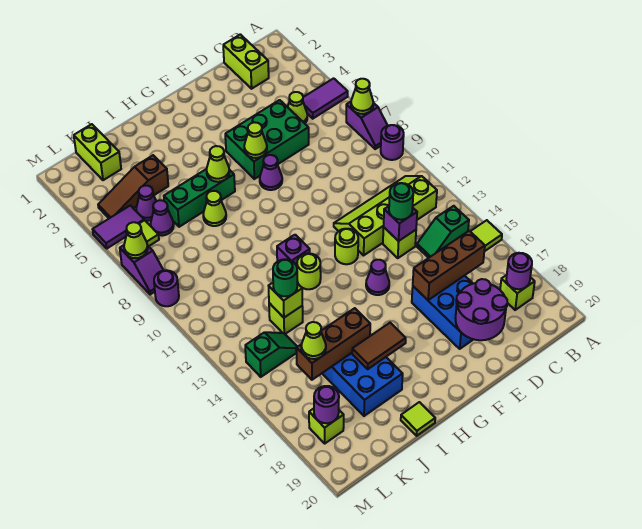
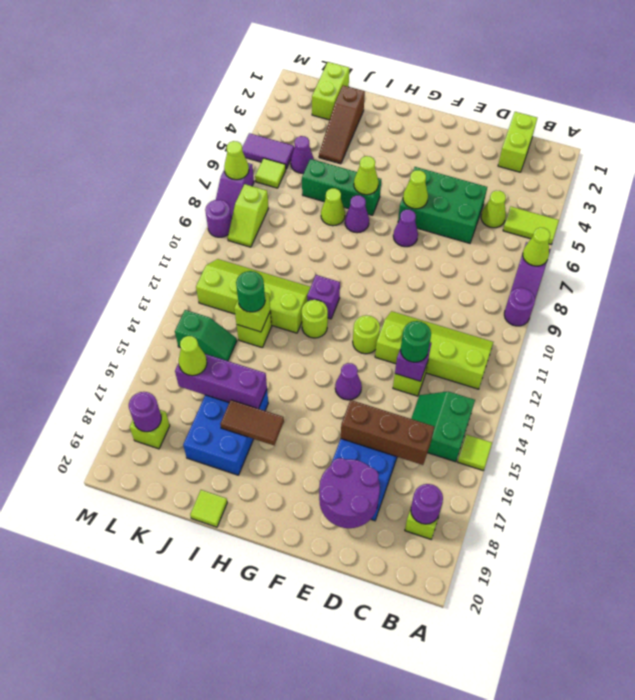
purple tile A5:B5 level 1 -> lime tile A5:B5 level 1
green slope B14:C14 level 1 top B -> green slope B14:C15 level 1 top B
none -> lime slope I11:L12 level 1 top 12
brown brick I16:K16 level 2 -> purple brick I16:K16 level 2
brown slope J4:L4 level 1 top J -> brown slope J2:J4 level 1 top 2
purple cone K6 level 1 -> purple cone H7 level 1
none -> lime slope L8:L9 level 1 top 8

